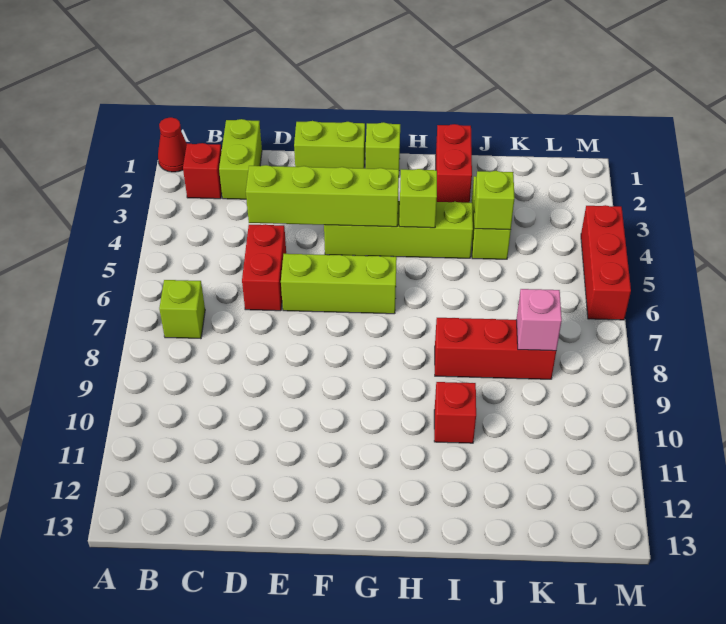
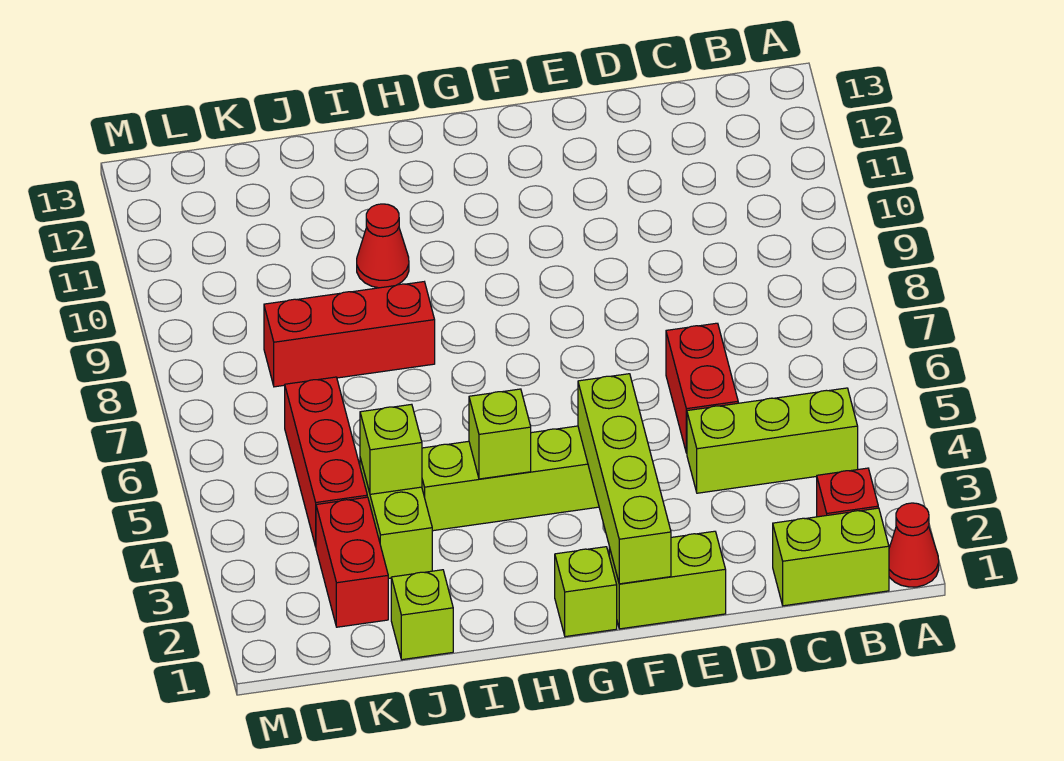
lime brick B7 level 1 -> lime brick J1 level 1
lime brick C1:C2 level 1 -> lime brick B1:C1 level 1
lime brick D4:G4 level 2 -> lime brick F1:F4 level 2
lime brick E6:G6 level 1 -> lime brick B4:D4 level 1
red brick I1:I2 level 1 -> red brick K2:K3 level 1
red brick I10 level 1 -> red cone I10 level 1
pink brick K8 level 2 -> none
red brick M4:M6 level 1 -> red brick K4:K6 level 1

